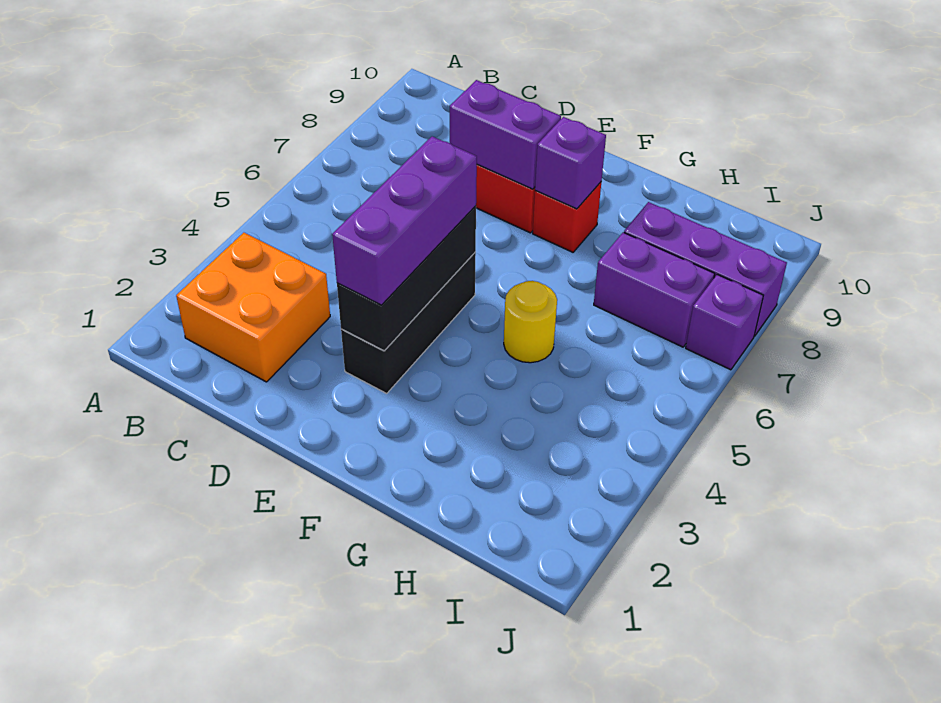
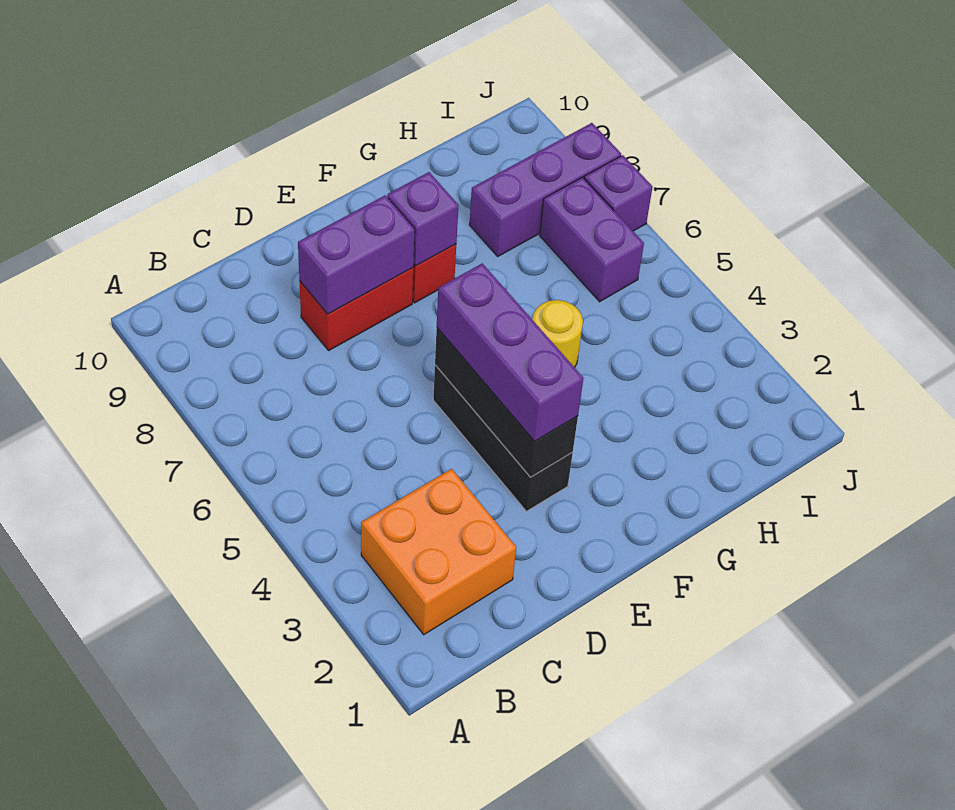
purple brick H7:I7 level 1 -> purple brick I6:I7 level 1

